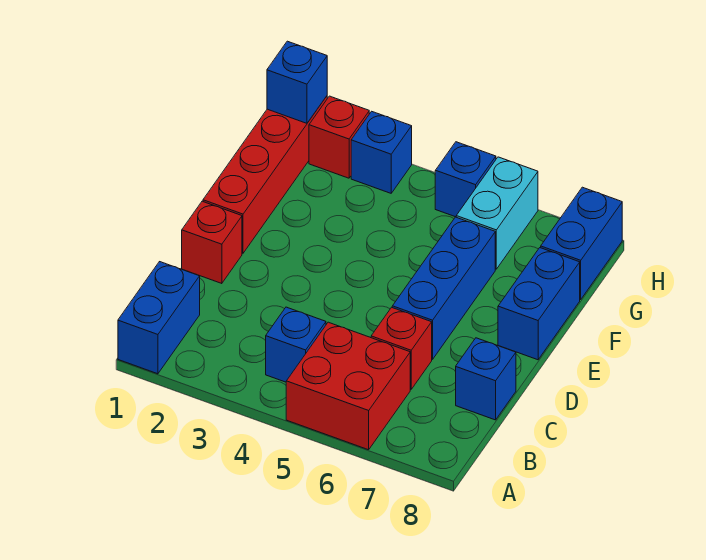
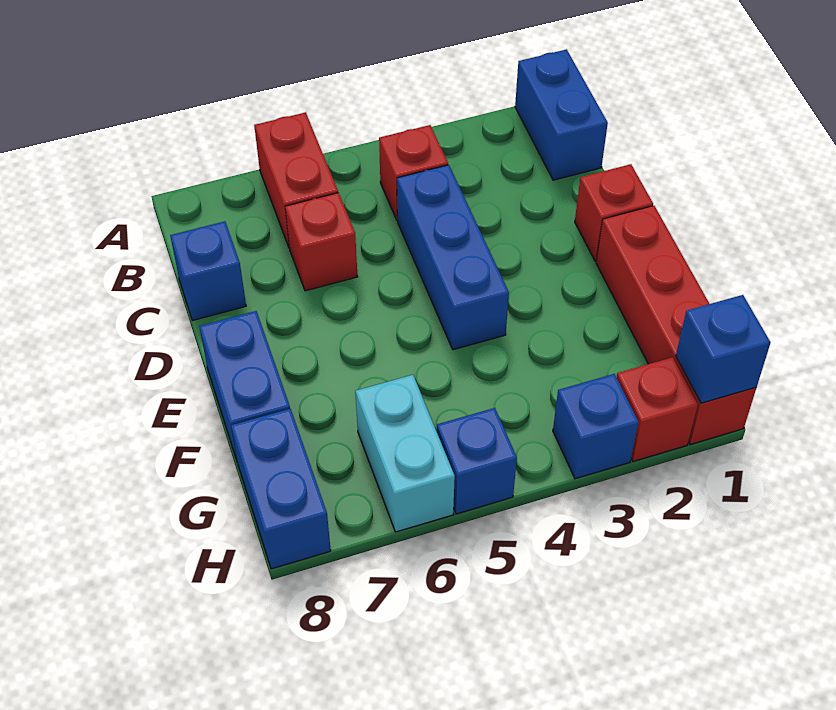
red brick A5:B6 level 1 -> red brick A6:B6 level 1
blue brick B4 level 1 -> red brick B4 level 1
blue brick D6:F6 level 1 -> blue brick C4:E4 level 1

